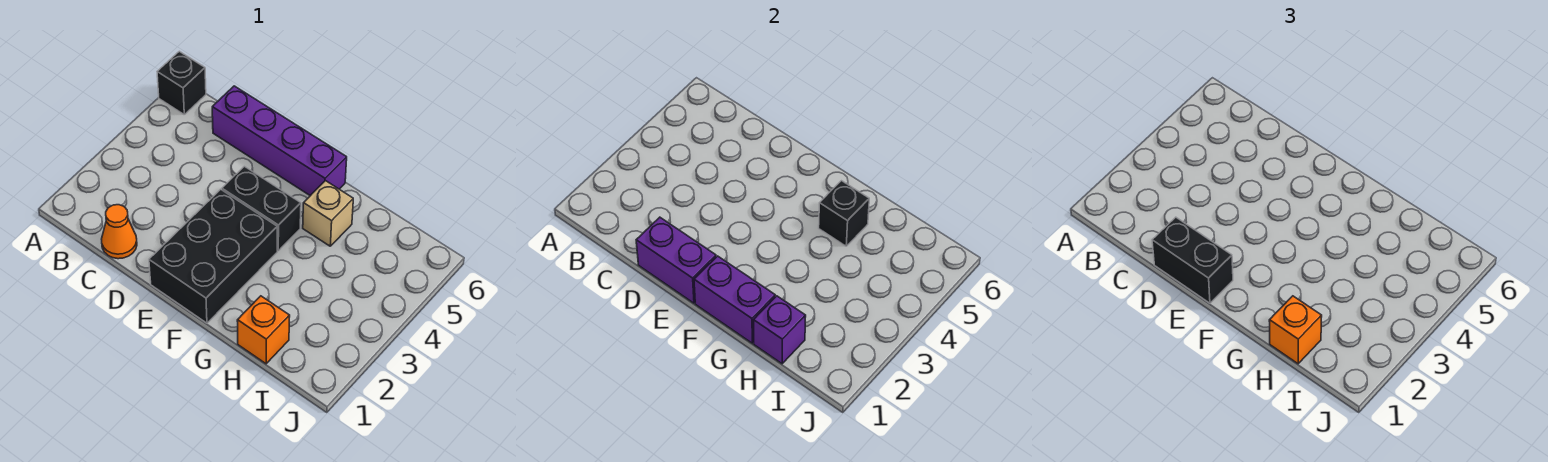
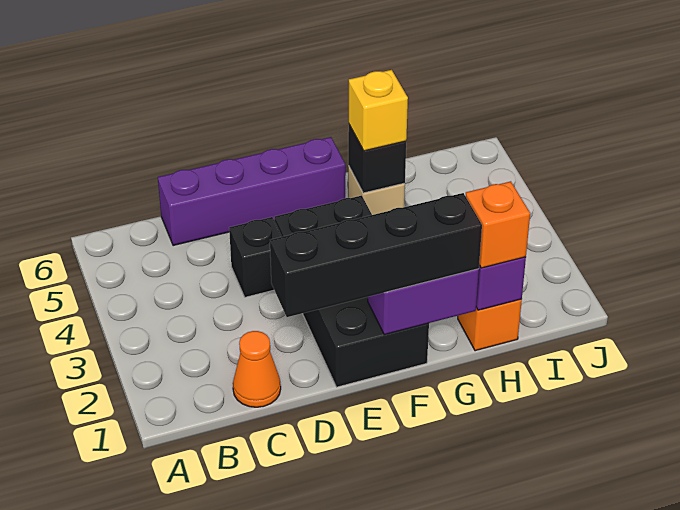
black brick A6 level 1 -> black brick D4 level 1
purple brick D1:E1 level 2 -> none
black brick D1:E1 level 3 -> black brick D1:G1 level 3
none -> yellow brick G5 level 3

